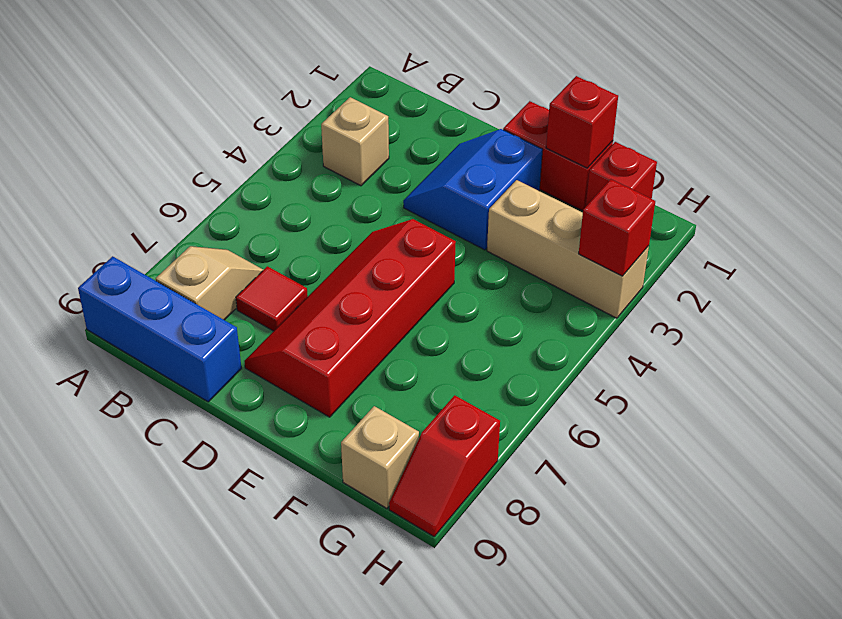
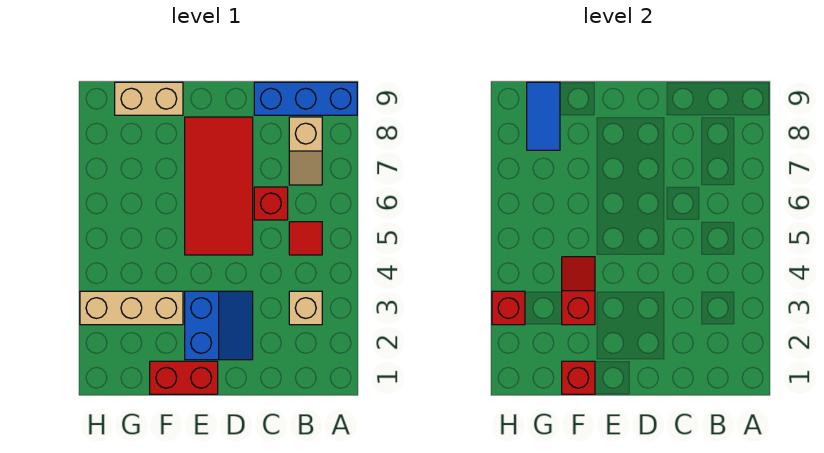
red tile C7 level 1 -> red tile B5 level 1
red slope D5:E8 level 1 top E -> red tile D5:E8 level 1
red brick G1 level 1 -> red brick C6 level 1
none -> blue tile G8:G9 level 2
tan brick G9 level 1 -> tan brick F9:G9 level 1
red slope H8:H9 level 1 top 8 -> red slope F3:F4 level 2 top 3

